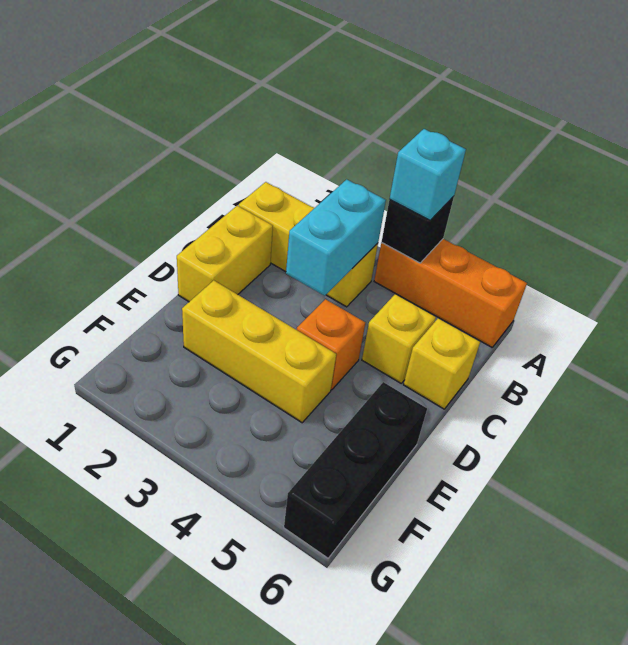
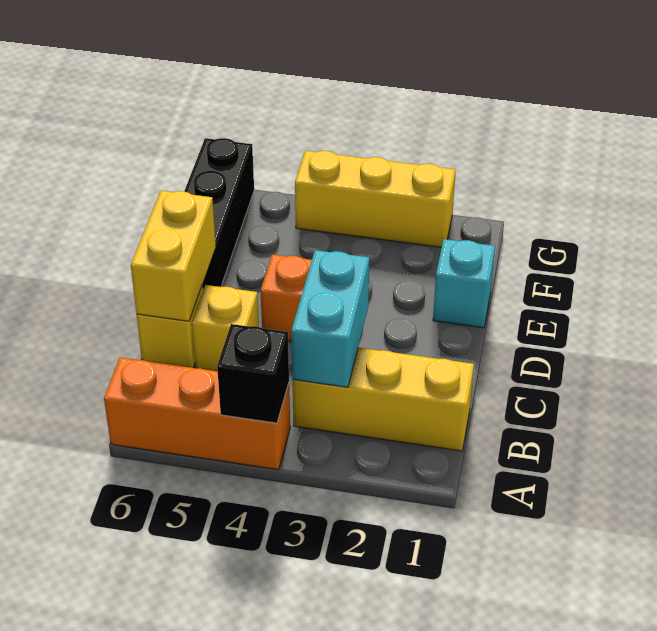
cyan brick A4 level 3 -> cyan brick E1 level 1
yellow brick C1:D1 level 1 -> yellow brick C6:D6 level 2
yellow brick E2:E4 level 1 -> yellow brick G2:G4 level 1

